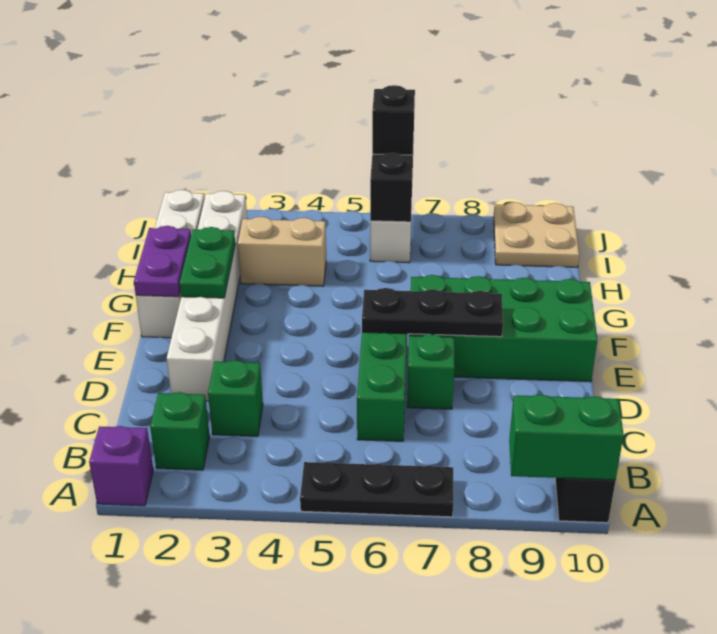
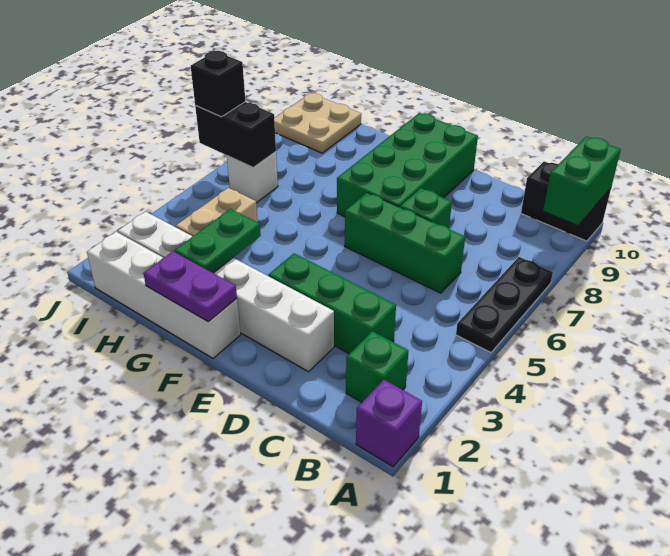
green brick C3 level 1 -> green brick C3:E3 level 1
black plate E6:E8 level 2 -> none
green plate F2:G2 level 2 -> green plate G2:G3 level 2

